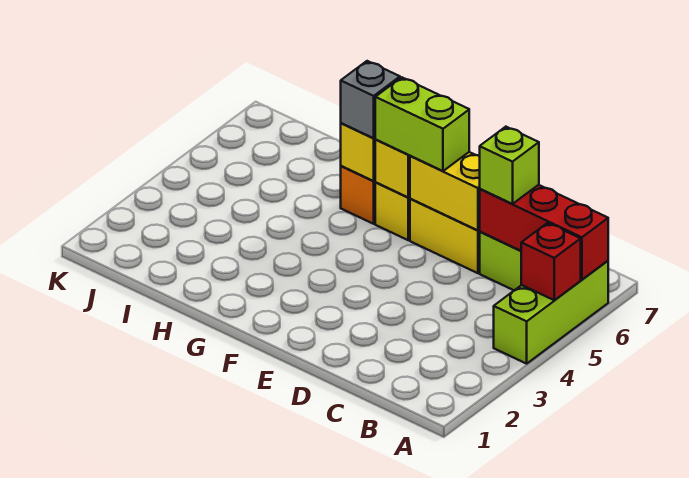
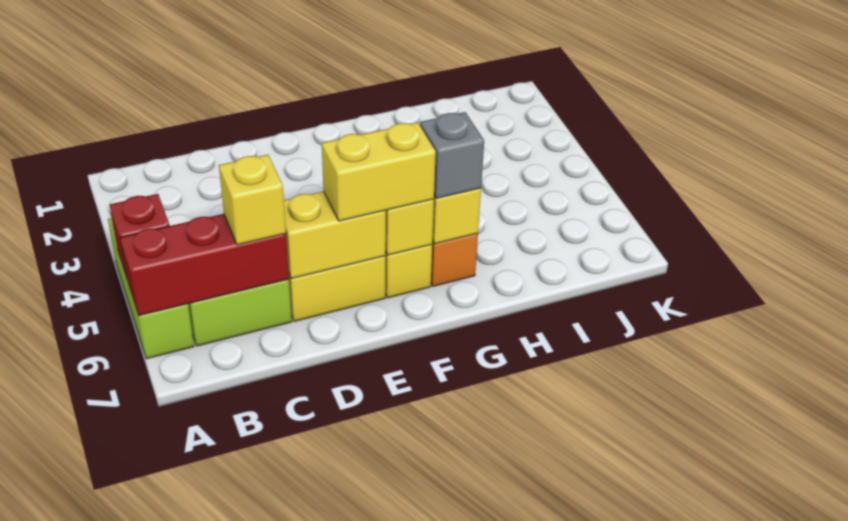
lime brick C6 level 3 -> yellow brick C6 level 3
lime brick E6:F6 level 3 -> yellow brick E6:F6 level 3

